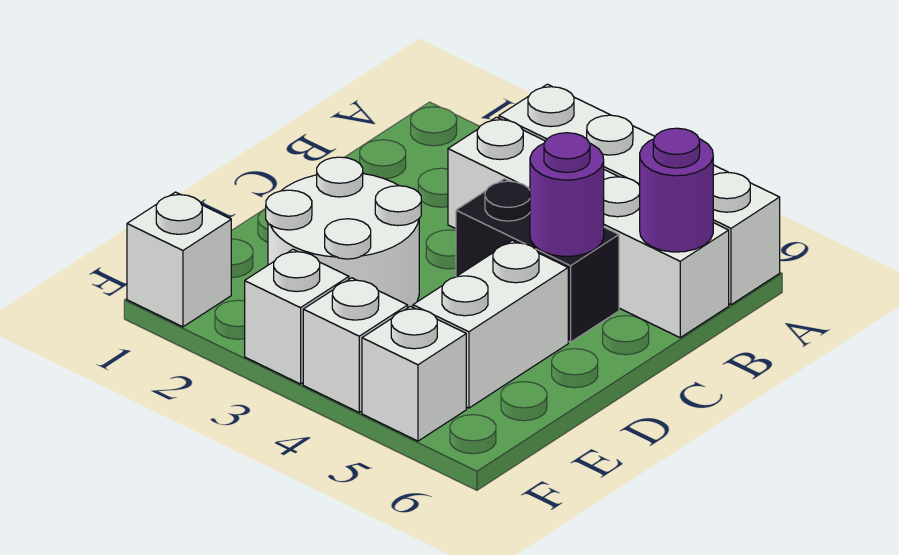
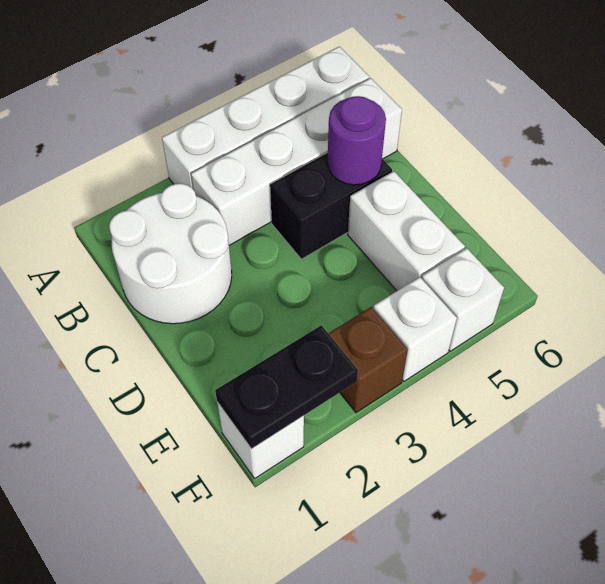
purple round brick B6 level 2 -> none
white round brick D2:E3 level 1 -> white round brick B1:C2 level 1
none -> black plate F1:F2 level 2
white brick F3 level 1 -> brown brick F3 level 1

